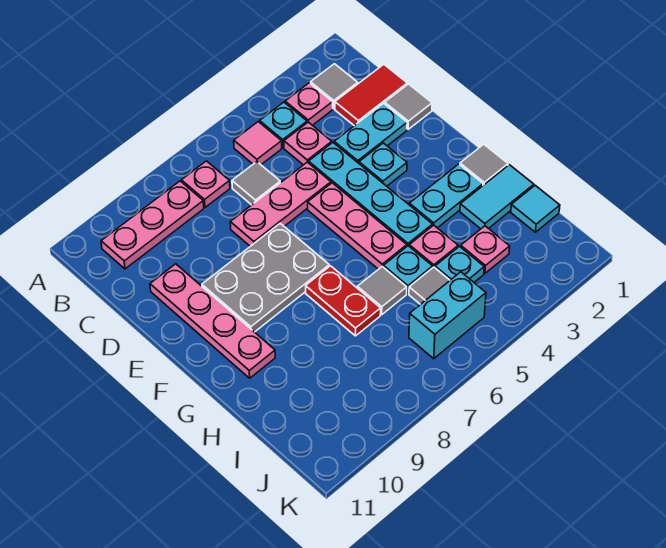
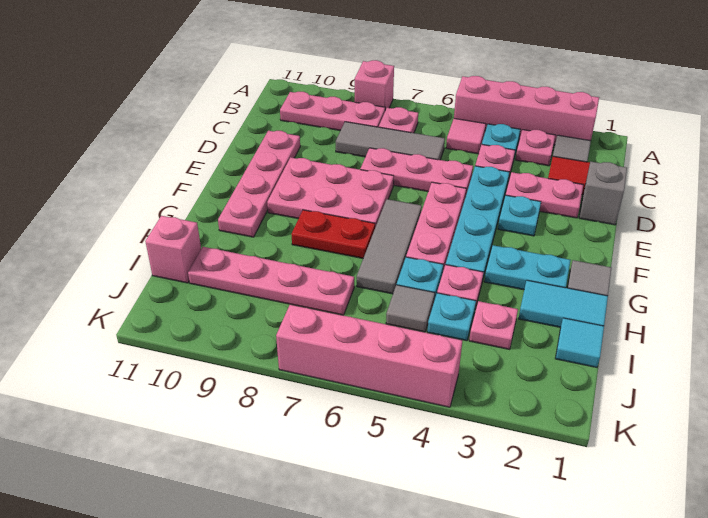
none -> pink brick A2:A5 level 1
none -> pink brick A8 level 1
grey tile C6 level 1 -> grey tile C6:C8 level 1
grey tile D1 level 1 -> grey brick D1 level 1
cyan plate D2:D3 level 1 -> pink plate D2:D3 level 1
grey plate E7:F9 level 1 -> pink plate E7:F9 level 1
red plate G7:H7 level 1 -> red plate G7:G8 level 1
grey tile H6 level 1 -> grey tile F6:H6 level 1
none -> pink plate I7:I10 level 1
none -> pink brick I11 level 1
cyan brick J5:J6 level 1 -> none
none -> pink brick K4:K7 level 1

